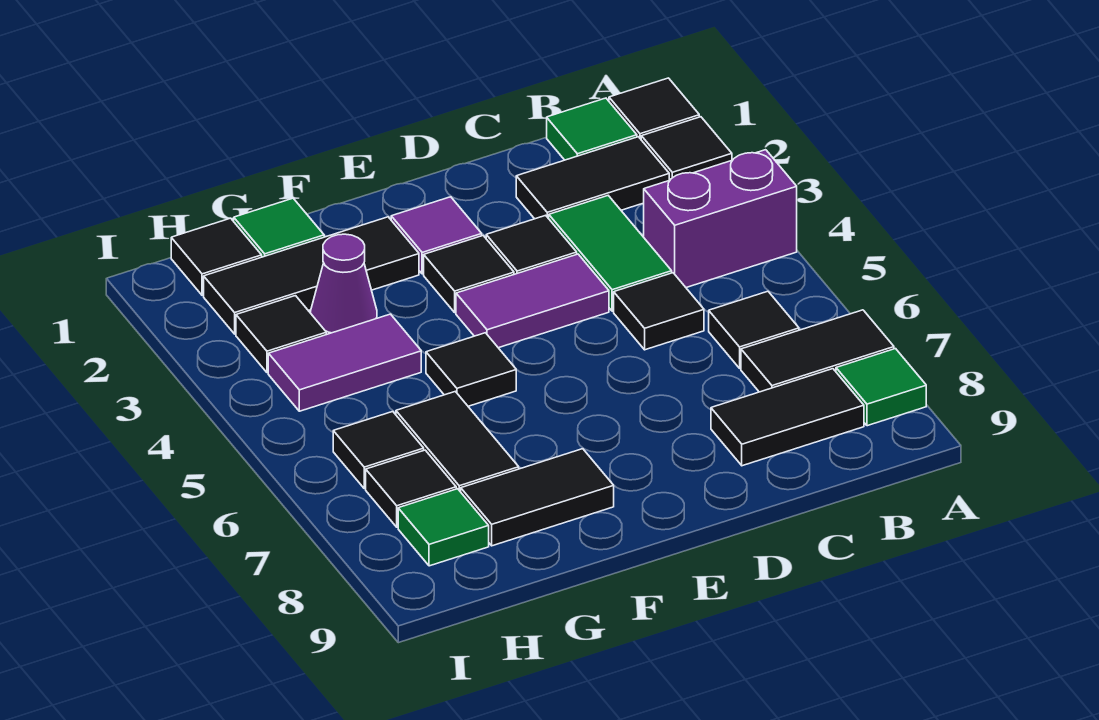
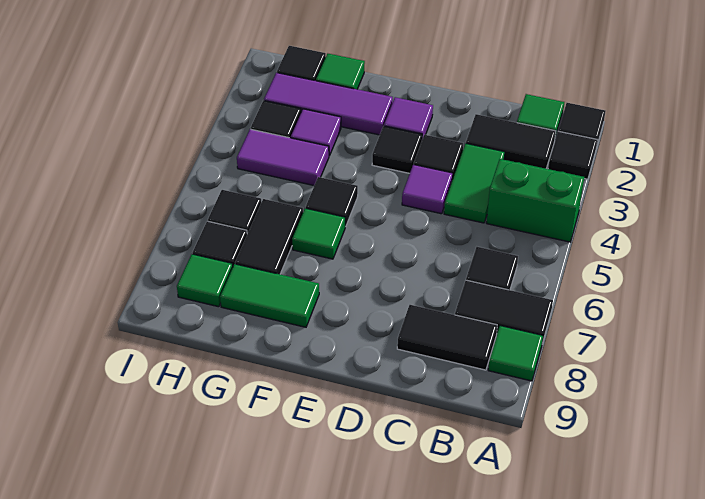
purple brick A4:B4 level 1 -> green brick A4:B4 level 1
black tile C5 level 1 -> none
purple tile D4:E4 level 1 -> purple tile D4 level 1
black tile F2:H2 level 1 -> purple tile F2:H2 level 1
none -> green tile F6 level 1
black tile F8:G8 level 1 -> green tile F8:G8 level 1
purple cone G3 level 1 -> purple tile G3 level 1

